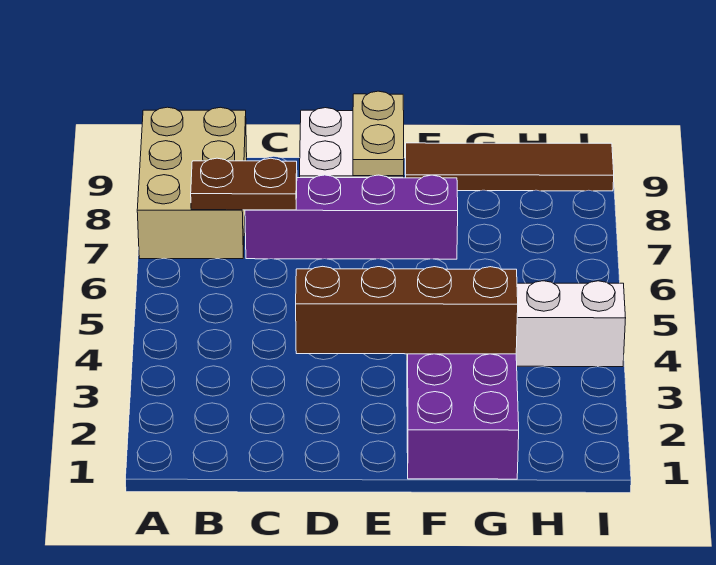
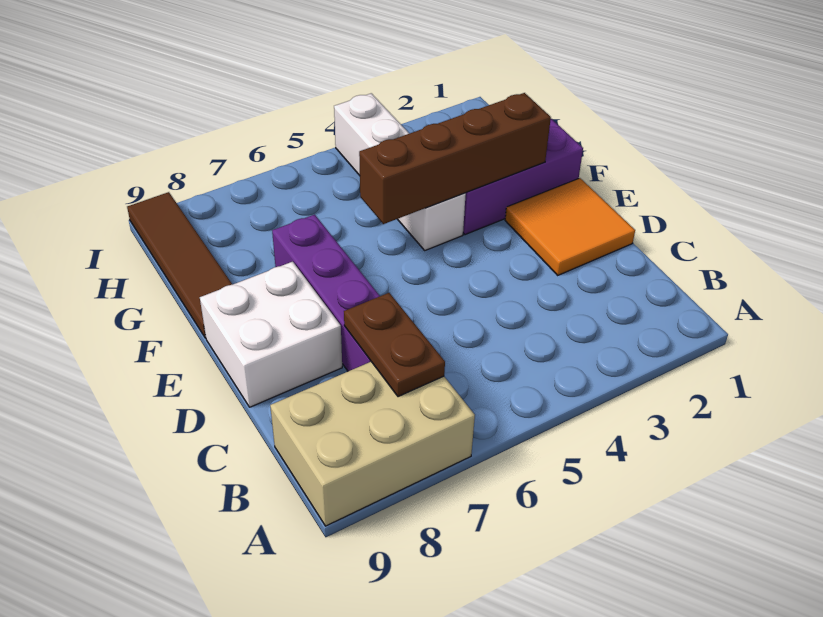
none -> orange tile D1:E2 level 1
brown brick D3:G3 level 2 -> brown brick F2:F5 level 2
tan plate E8:E9 level 2 -> none

